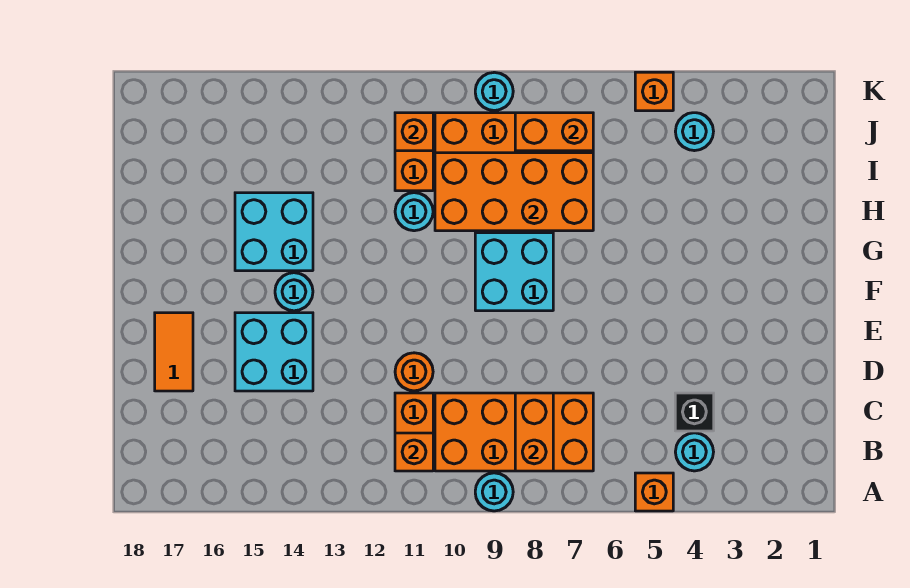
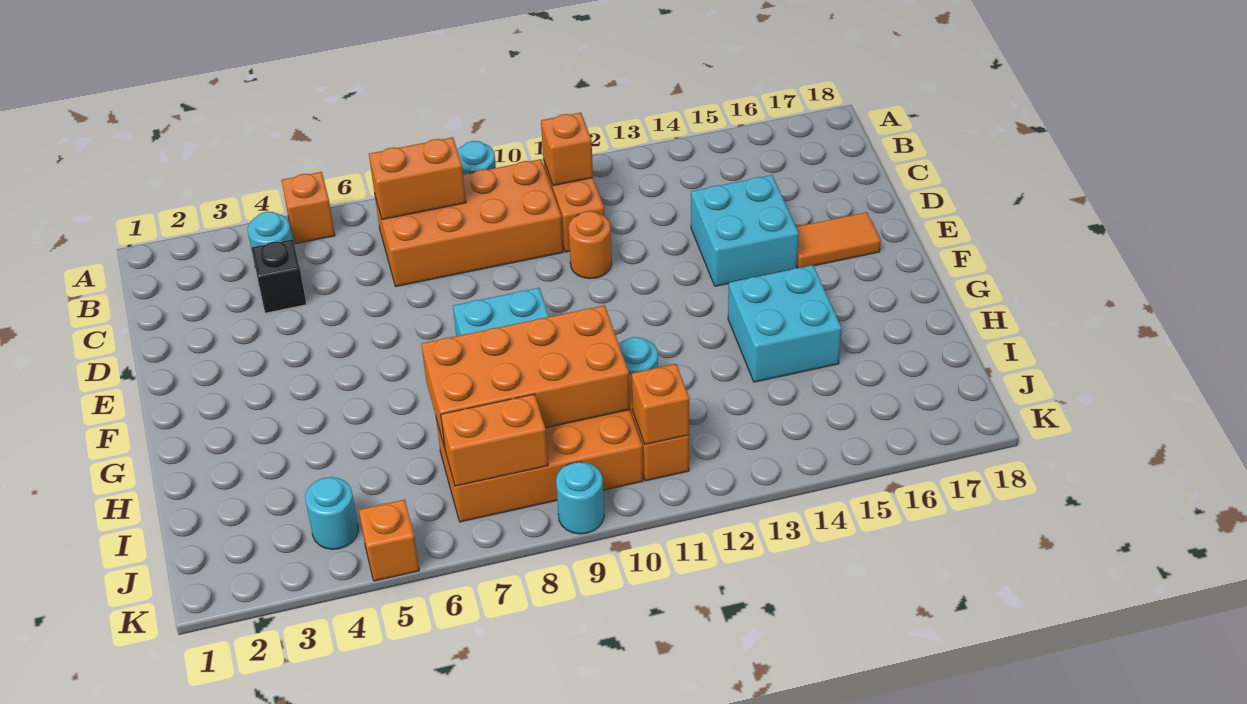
orange brick B8:C8 level 2 -> orange brick B7:B8 level 2
orange tile D17:E17 level 1 -> orange tile E16:E17 level 1
cyan round brick F14 level 1 -> none

